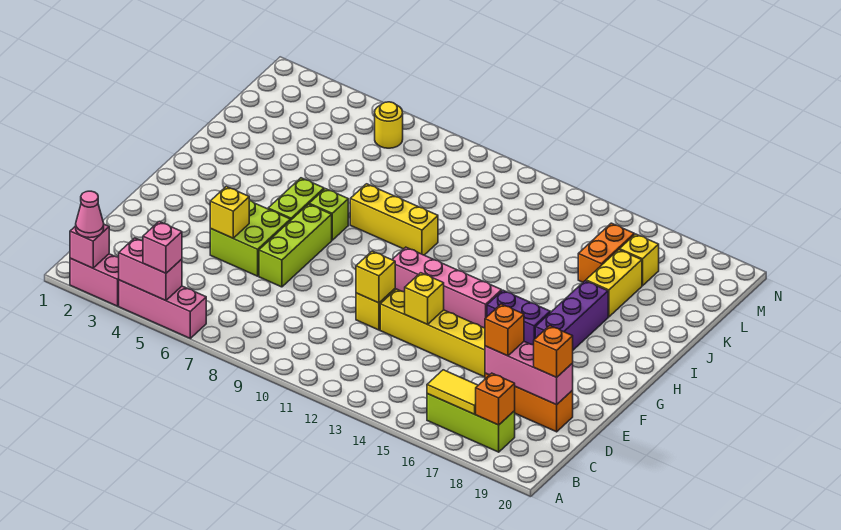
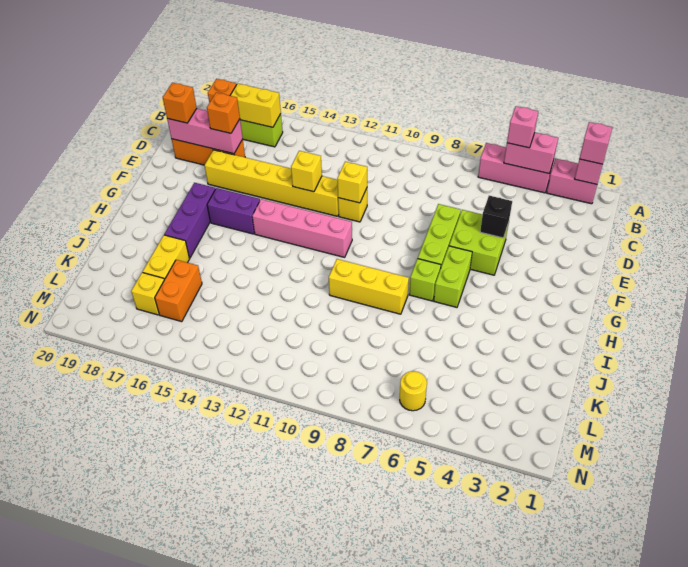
pink cone A2 level 3 -> pink brick A2 level 3
yellow tile B16:B17 level 2 -> yellow brick B16:B17 level 2
yellow brick E5 level 2 -> black brick E5 level 2

